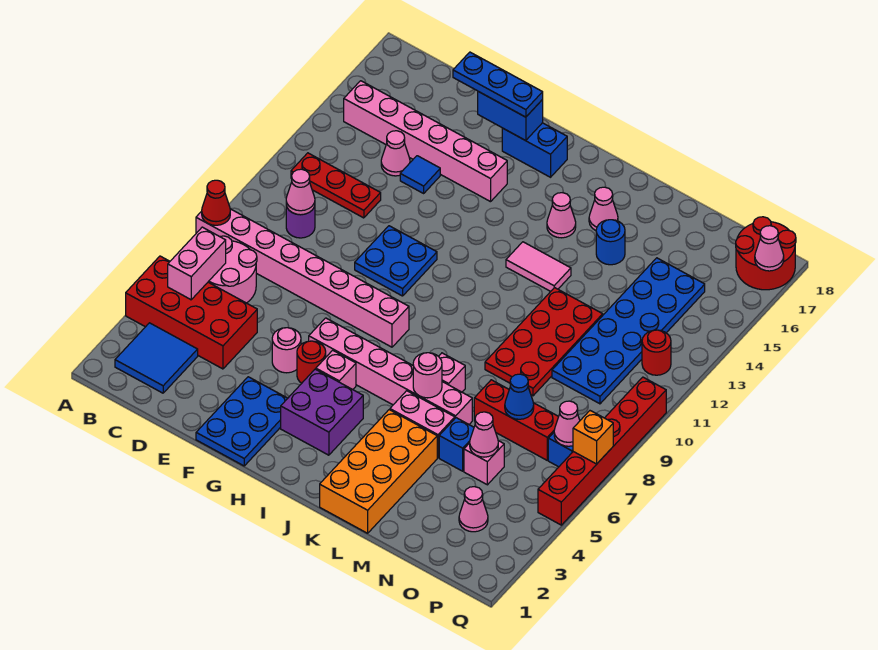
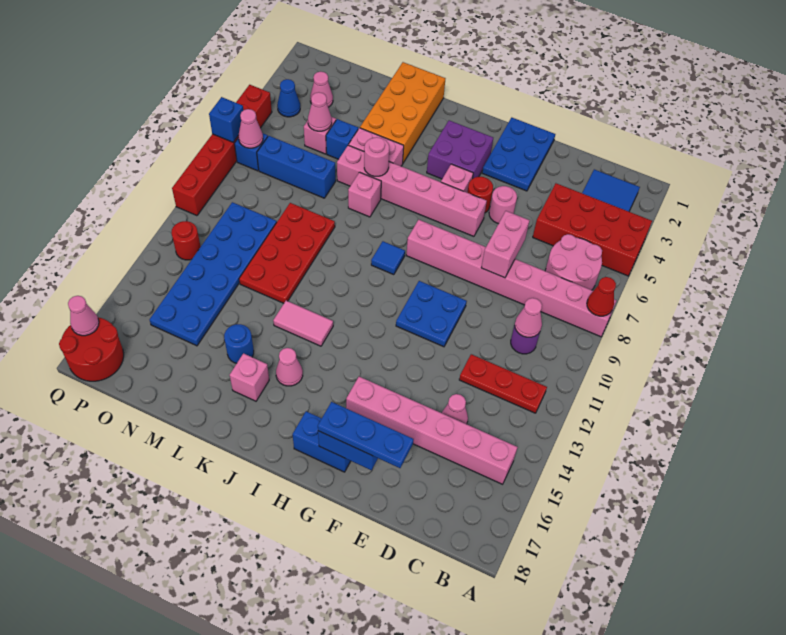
pink brick B5:B6 level 2 -> pink brick E7:E8 level 2
blue tile E14 level 1 -> blue tile I9 level 1
pink cone K16 level 1 -> pink brick K16 level 1
red brick M7:O7 level 1 -> blue brick M7:O7 level 1
blue cone N7 level 2 -> blue cone P4 level 1
orange brick Q7 level 2 -> blue brick Q7 level 2

